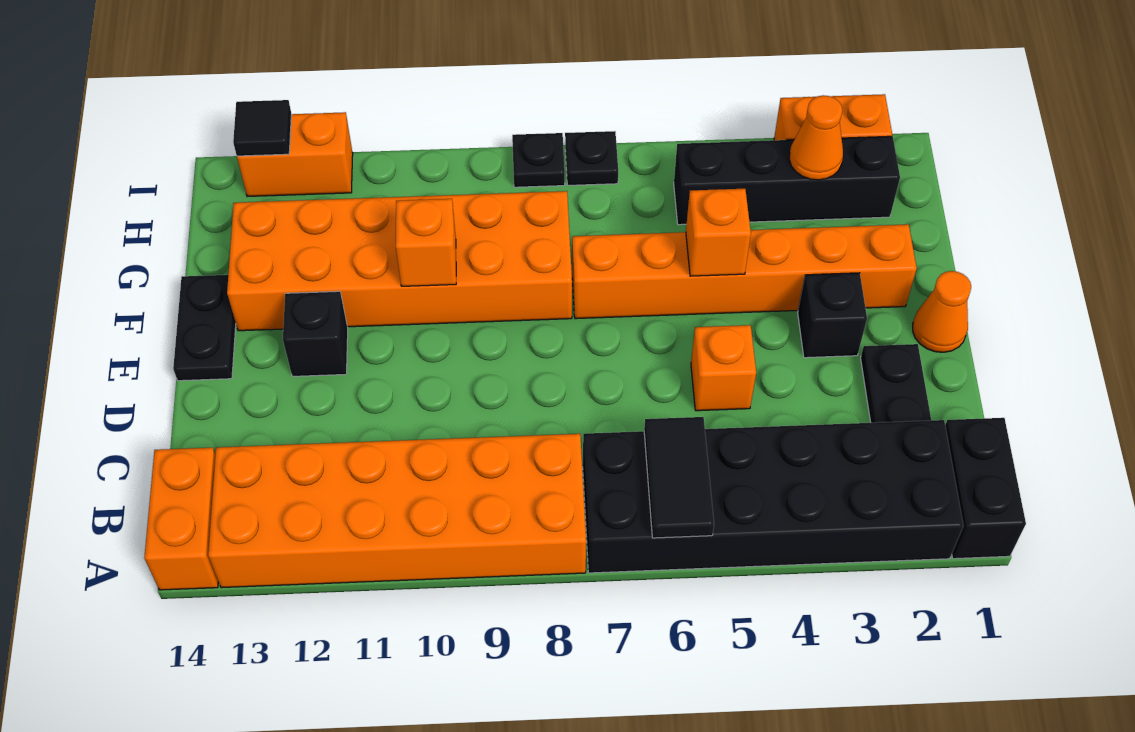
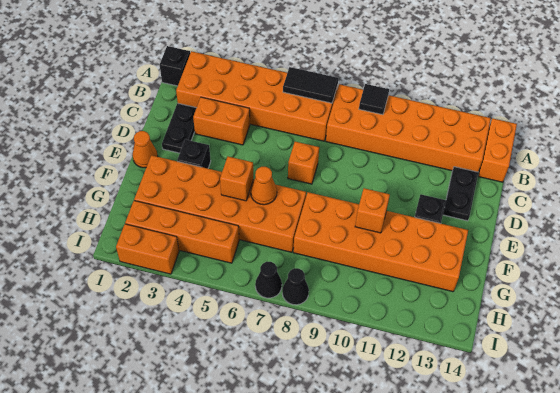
black brick A1:B1 level 1 -> black brick A1 level 1
black brick A2:B7 level 1 -> orange brick A2:B7 level 1
black tile A6:B6 level 2 -> black tile A6:A7 level 2
orange brick D5 level 1 -> orange brick D7 level 1
black plate E14:F14 level 1 -> black plate C13:D13 level 1
orange brick F2:F7 level 1 -> orange brick F2:G7 level 1
black brick H2:H5 level 1 -> orange brick H2:H5 level 1
orange cone H3 level 2 -> orange cone F6 level 2
black plate I7 level 1 -> black cone I7 level 1
black plate I8 level 1 -> black cone I8 level 1
orange brick I12:I13 level 1 -> orange brick C3:C4 level 1
black tile I13 level 2 -> black tile A9 level 2

